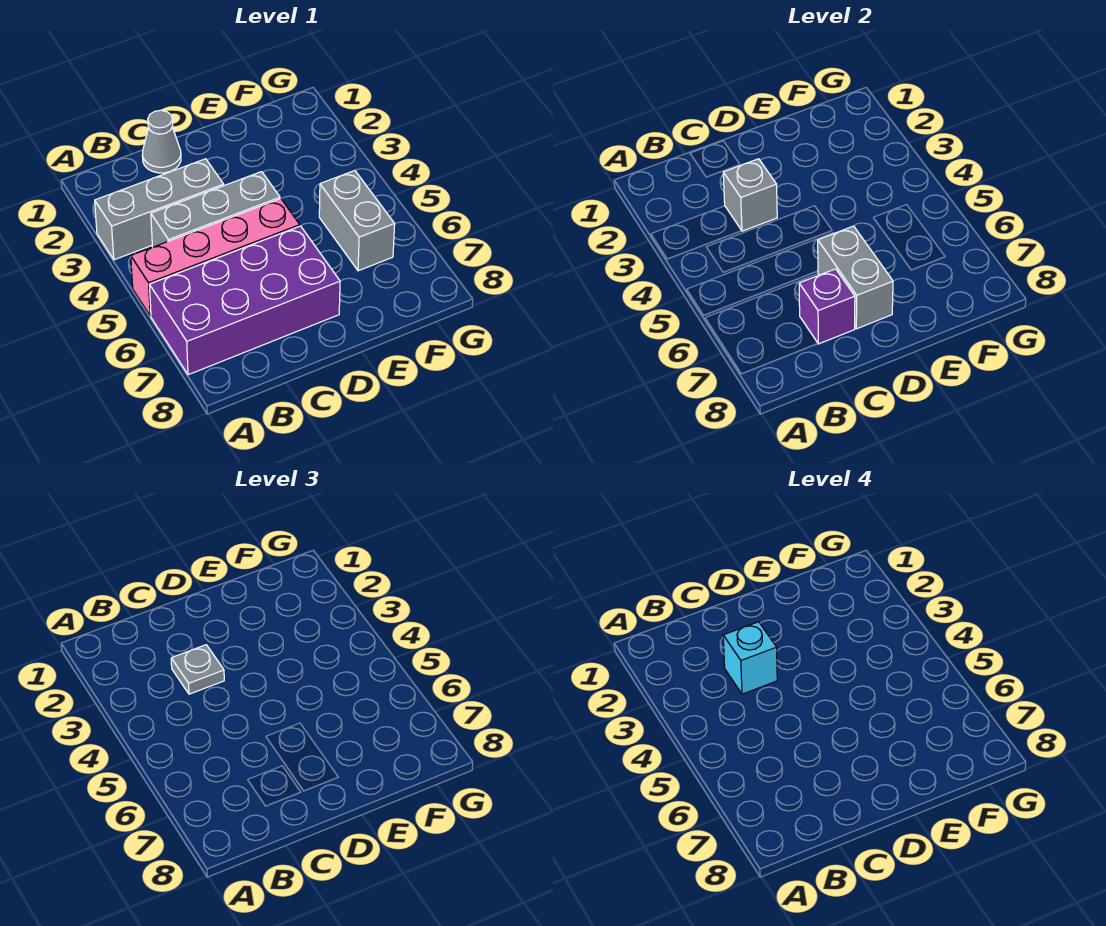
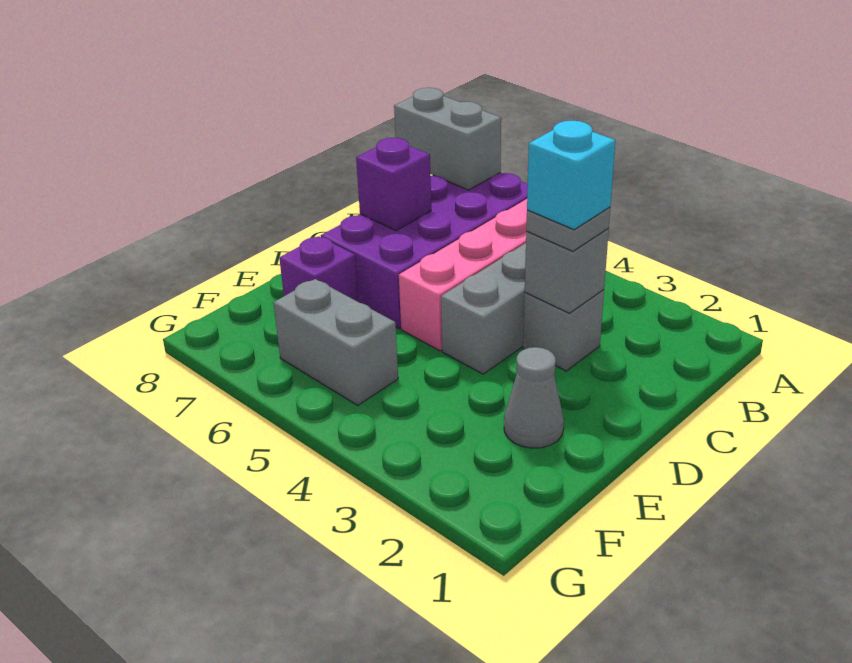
grey brick A3:C3 level 1 -> grey brick C3 level 1
grey cone C1 level 1 -> grey cone E2 level 1
grey brick D6:D7 level 2 -> grey brick A7:A8 level 2
none -> purple brick E7 level 1

